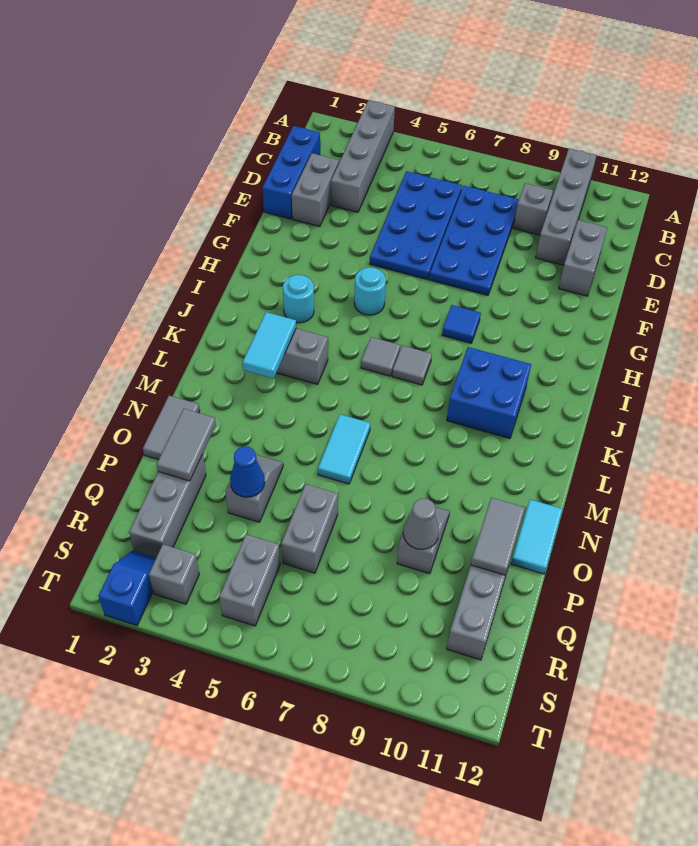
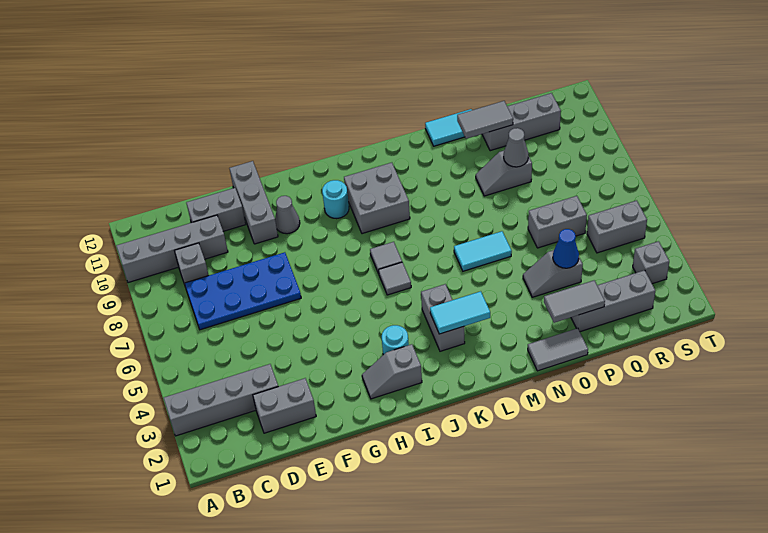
blue brick C1:E1 level 1 -> none
blue plate C5:F6 level 1 -> none
none -> grey brick F10:F12 level 1
none -> grey cone G10 level 1
none -> grey slope H2:I2 level 1 top I
cyan round brick H5 level 1 -> cyan round brick I10 level 1
blue tile H8 level 1 -> none
blue brick J9:K10 level 1 -> grey brick J9:K10 level 1
blue slope S2:T2 level 1 top T -> none

